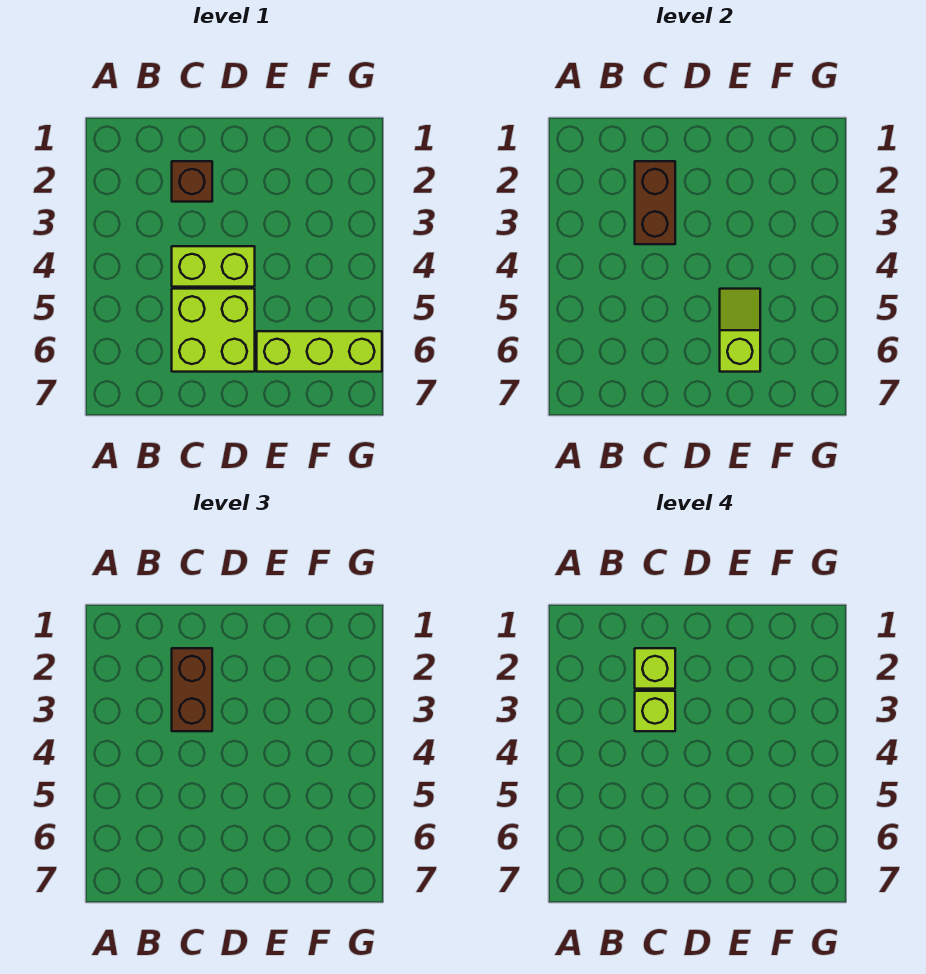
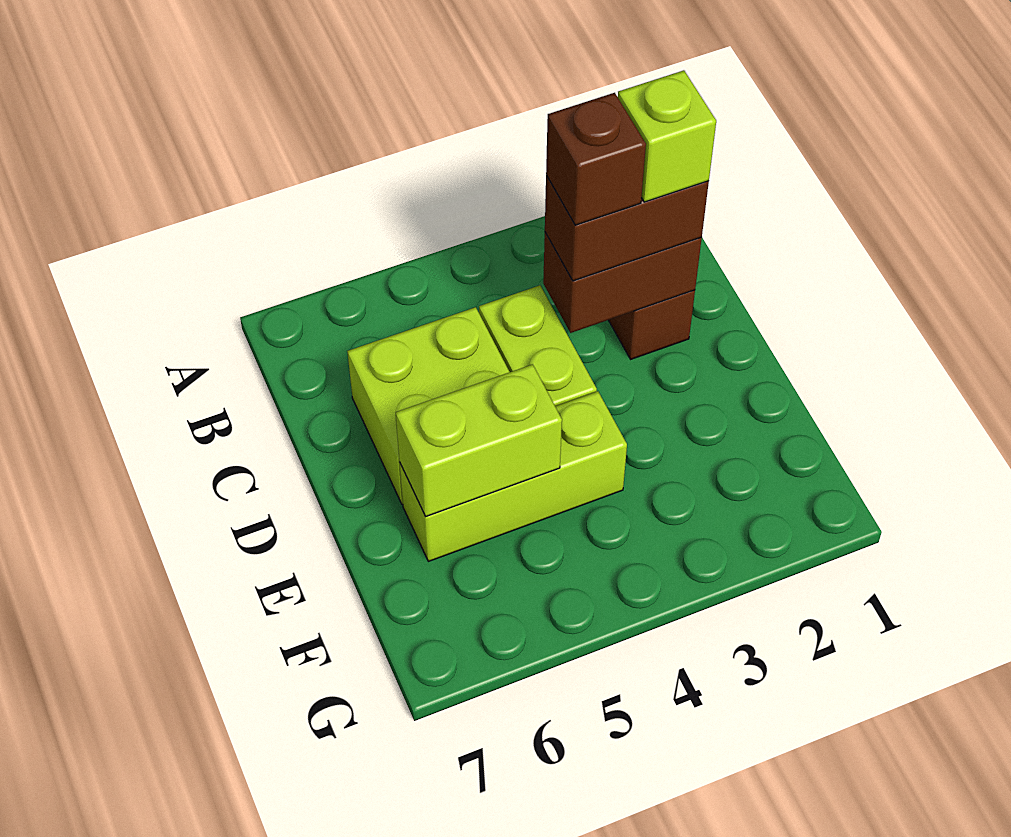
lime brick C3 level 4 -> brown brick C3 level 4
lime slope E5:E6 level 2 top 6 -> lime brick E5:E6 level 2
lime brick E6:G6 level 1 -> lime brick E4:E6 level 1

